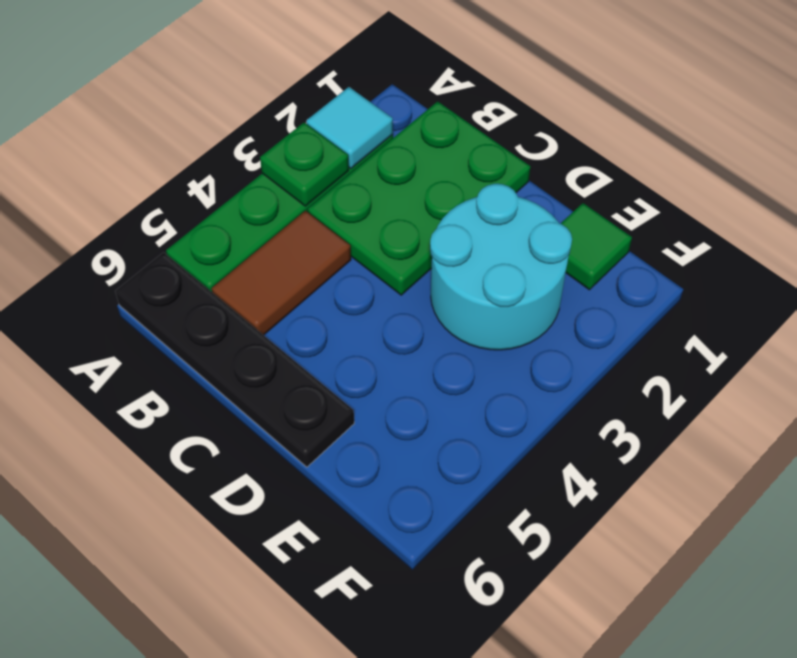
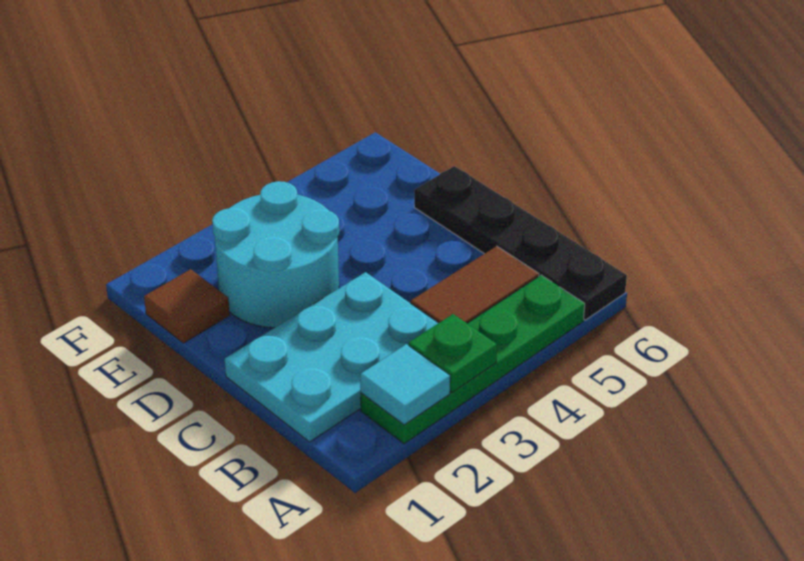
green plate B1:C3 level 1 -> cyan plate B1:C3 level 1
green tile E1 level 1 -> brown tile E1 level 1

